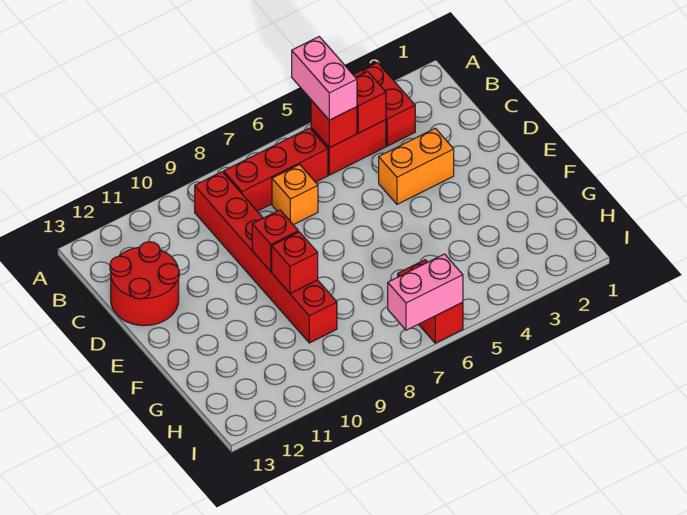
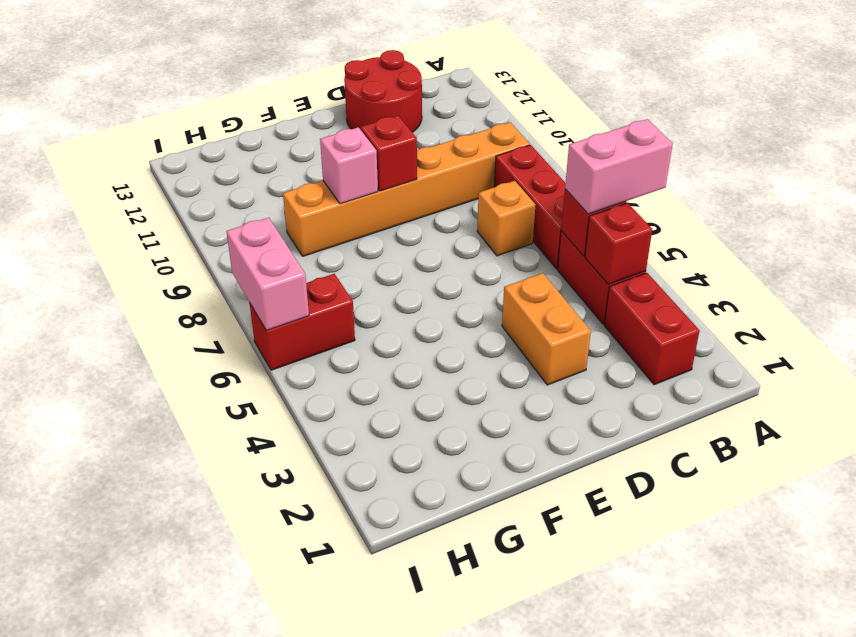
red brick A3:B3 level 1 -> red brick B2:B3 level 1
red brick B9:G9 level 1 -> orange brick B9:G9 level 1
red brick F9 level 2 -> pink brick F9 level 2

